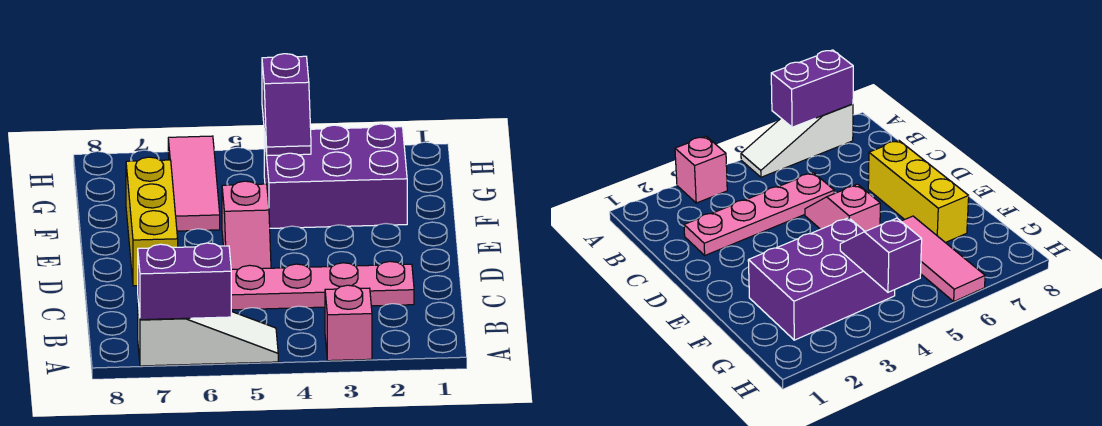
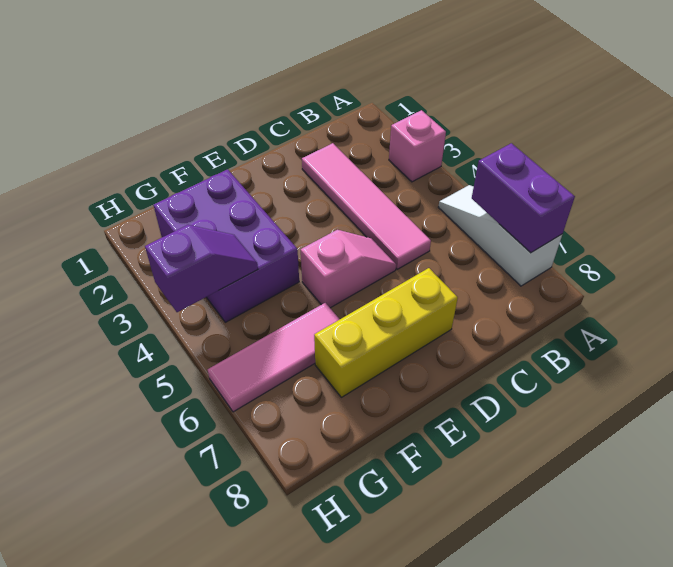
pink plate C2:C5 level 1 -> pink tile C2:C5 level 1

